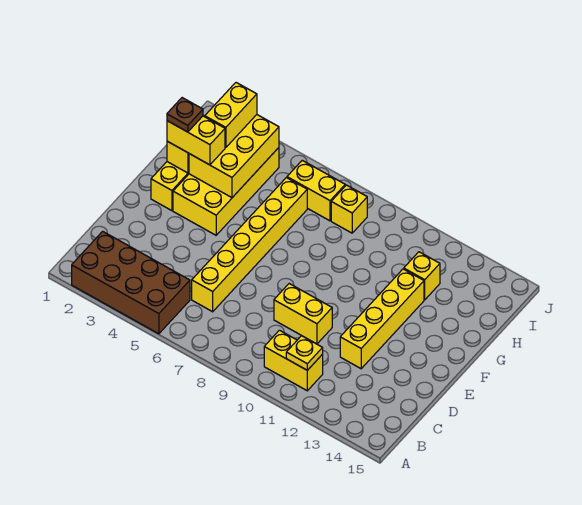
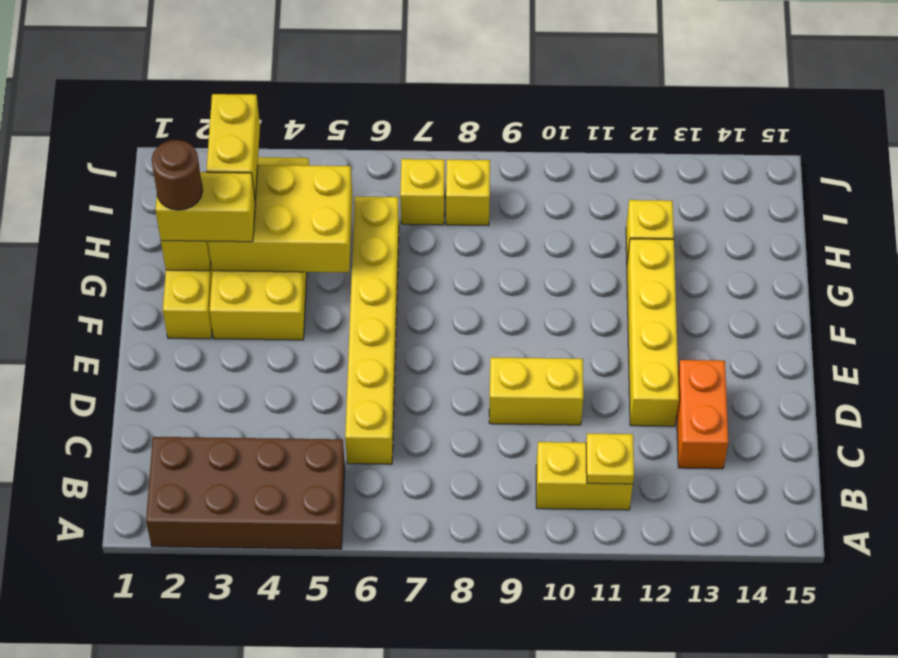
none -> orange brick C13:D13 level 1
brown plate G2 level 4 -> brown round brick G2 level 4
yellow brick G3:I4 level 2 -> yellow brick G3:H5 level 2
yellow brick I6:I7 level 1 -> yellow brick I7 level 1

